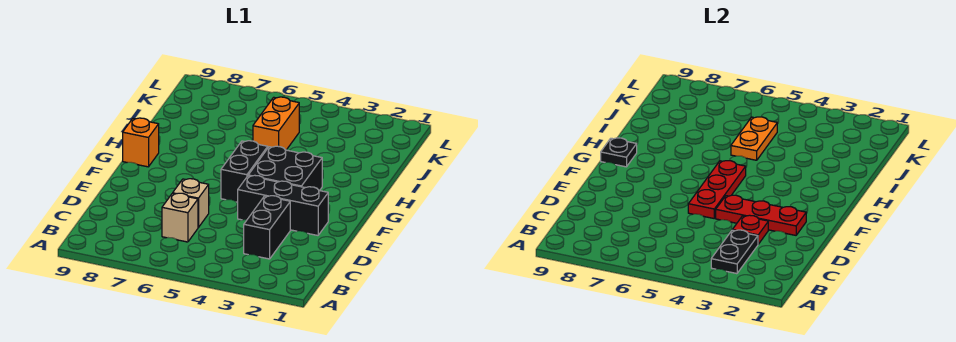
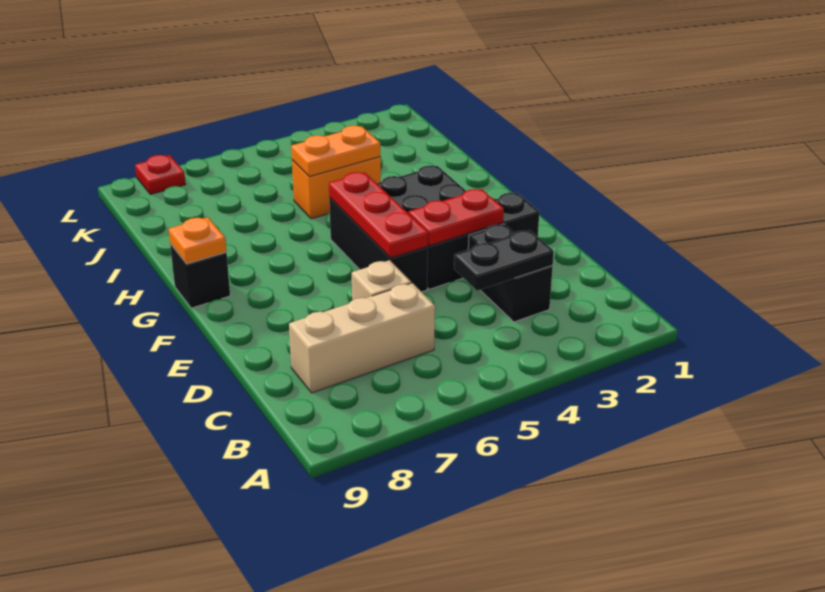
black plate B3:C3 level 2 -> black plate C3:C4 level 2
tan brick C6 level 1 -> tan brick C6:C8 level 1
red plate D3 level 2 -> red plate L8 level 1
red plate E2:E4 level 2 -> red plate E3:E4 level 2
black brick F5:G5 level 1 -> black brick E5:G5 level 1
orange brick G9 level 1 -> black brick G9 level 1
black plate G9 level 2 -> orange plate G9 level 2
orange brick I5:J5 level 1 -> orange brick I4:I5 level 1
orange plate I5:J5 level 2 -> orange plate I4:I5 level 2

